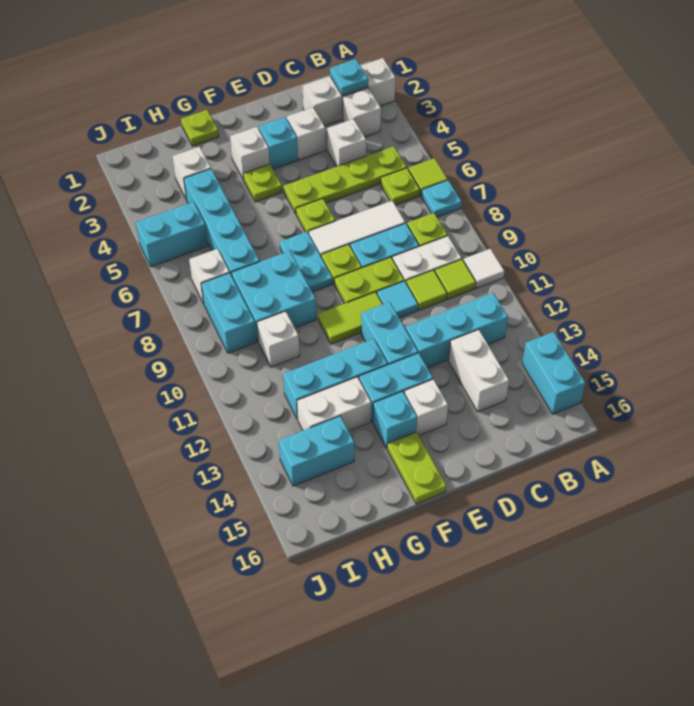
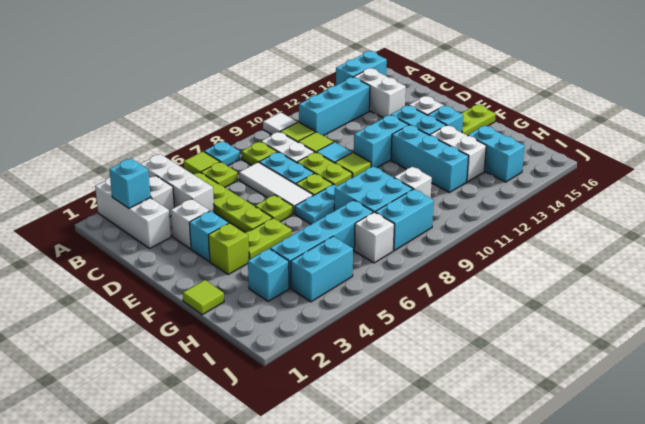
cyan plate B2 level 2 -> cyan brick B2 level 2
cyan brick B12:D12 level 1 -> cyan brick B11:B13 level 1
white brick C4 level 1 -> white brick A4:C4 level 1
white brick C13:C14 level 1 -> white brick B14:C14 level 1
lime tile E10:F10 level 1 -> lime tile E10 level 1
white brick F3 level 1 -> lime brick F3 level 1
lime plate F4 level 1 -> lime plate F4:F5 level 1
lime plate G1 level 1 -> lime tile G1 level 1
white brick H3 level 1 -> cyan brick H3 level 1
cyan brick I5:J5 level 1 -> cyan brick I4:I5 level 1

